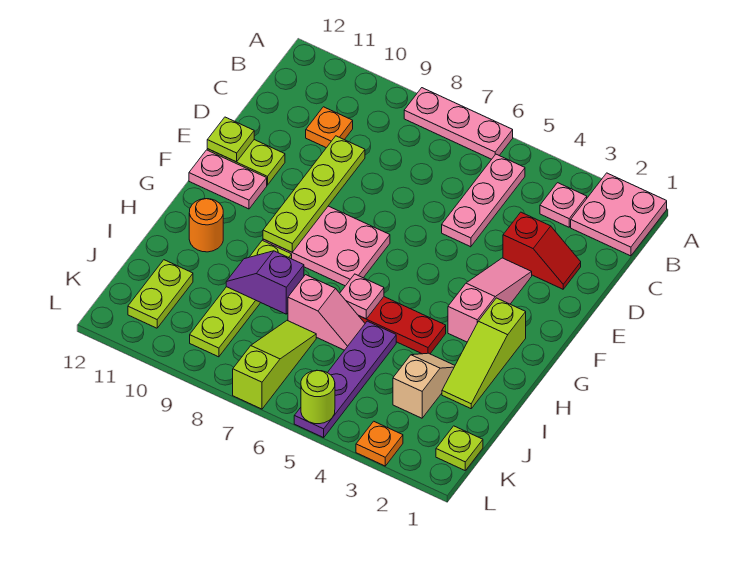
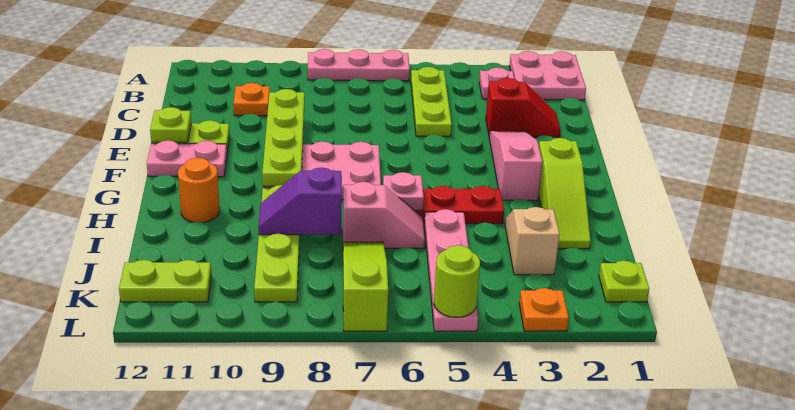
pink plate B5:D5 level 1 -> lime plate B5:D5 level 1
purple plate I5:L5 level 1 -> pink plate I5:L5 level 1
lime plate J11:K11 level 1 -> lime plate K11:K12 level 1

